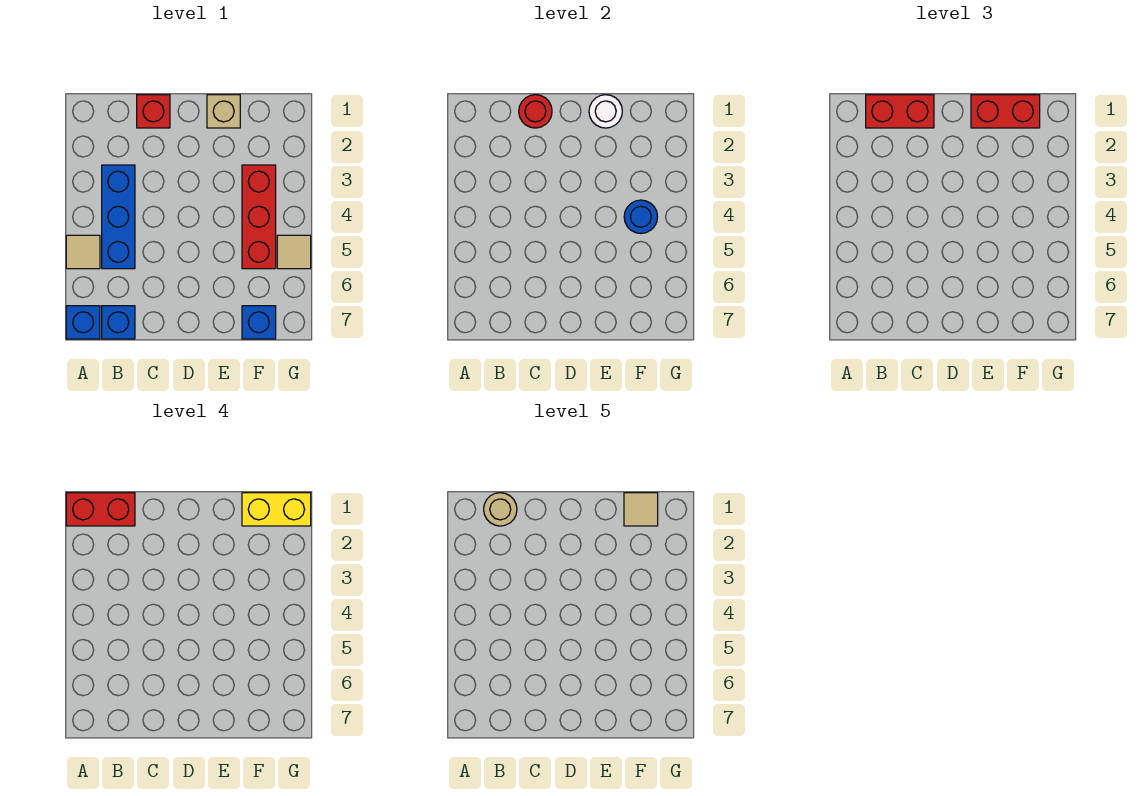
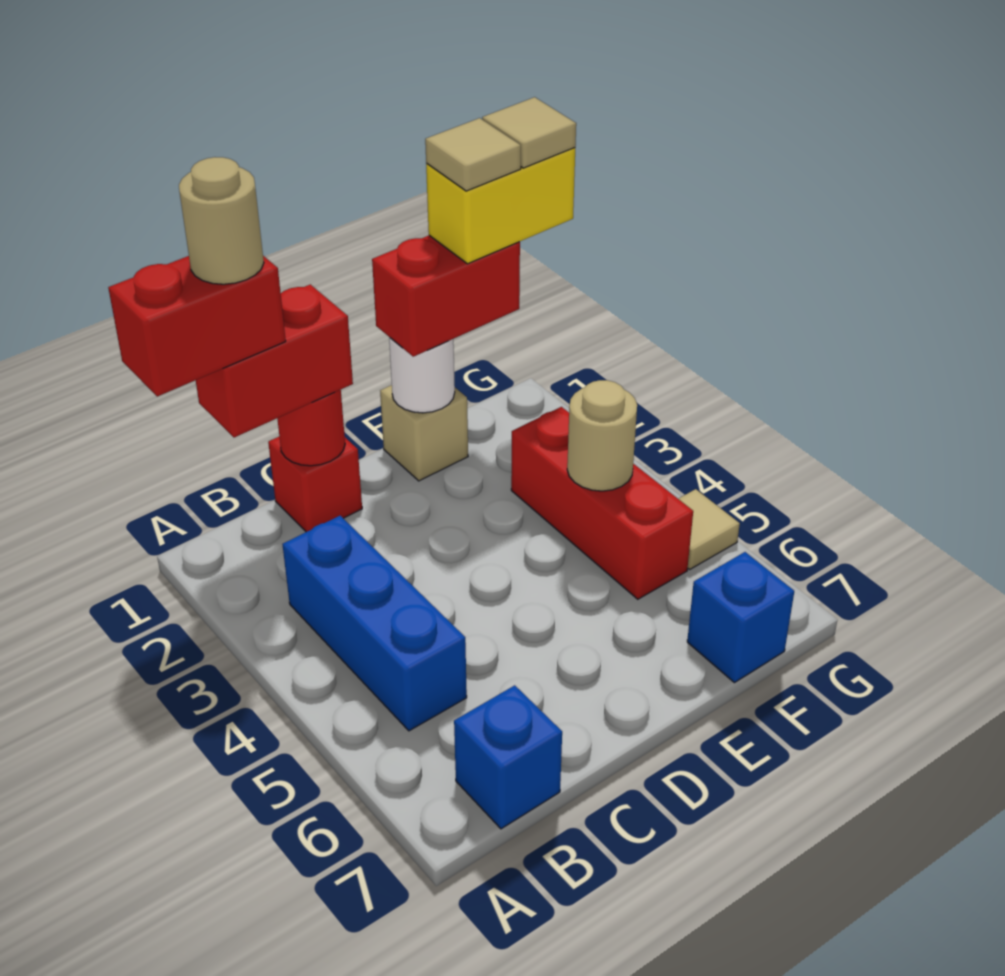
tan tile A5 level 1 -> tan tile G1 level 5
blue brick A7 level 1 -> none
blue round brick F4 level 2 -> tan round brick F4 level 2

